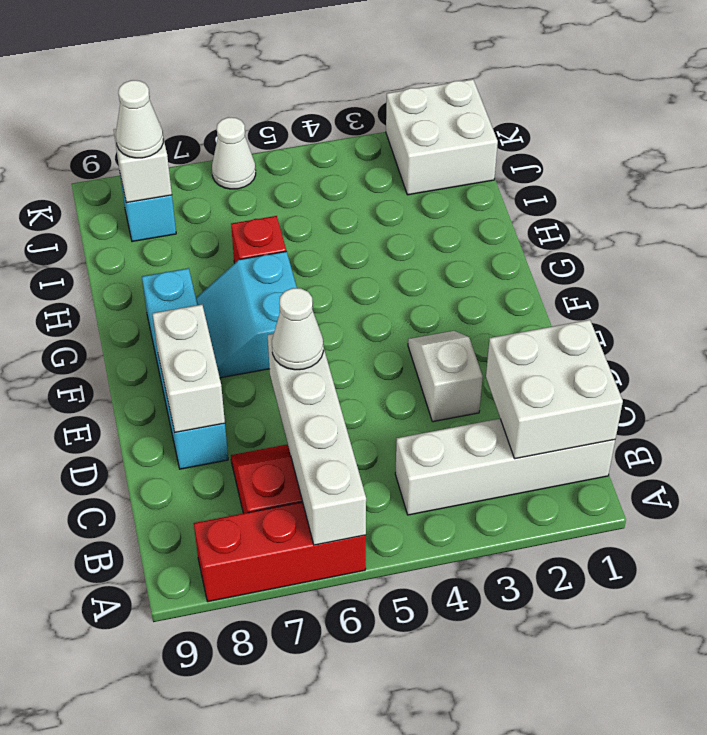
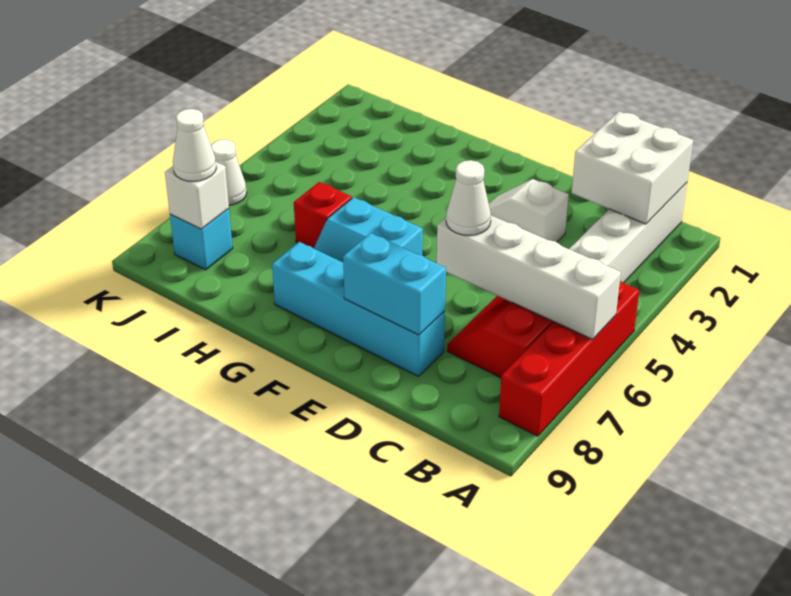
red brick A6:A8 level 1 -> red brick A5:A8 level 1
white brick D8:E8 level 2 -> cyan brick D8:E8 level 2
white brick J1:K2 level 1 -> none

